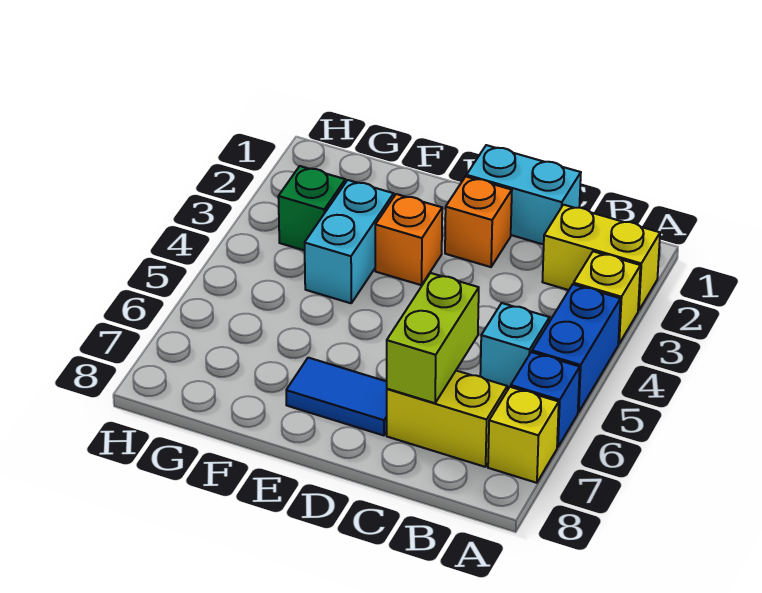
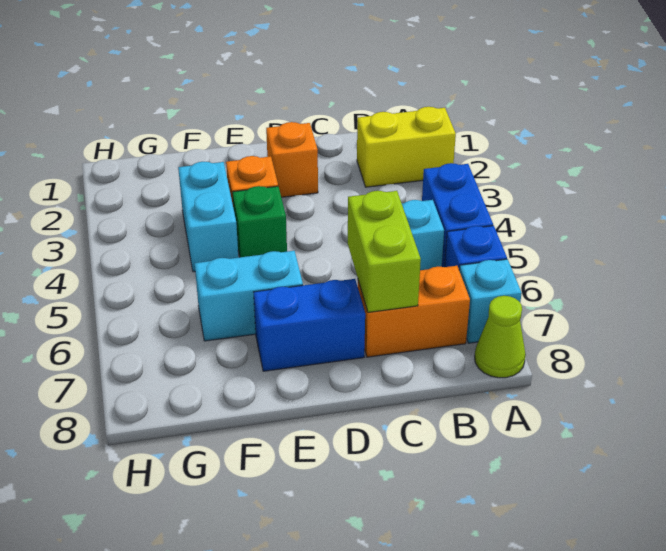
yellow brick A3 level 1 -> none
yellow brick A7 level 1 -> cyan brick A7 level 1
none -> lime cone A8 level 1
yellow brick B7:C7 level 1 -> orange brick B7:C7 level 1
cyan brick C1:D1 level 1 -> cyan brick E6:F6 level 1
blue tile D7:E7 level 1 -> blue brick D7:E7 level 1
green brick G3 level 1 -> green brick E4 level 1

